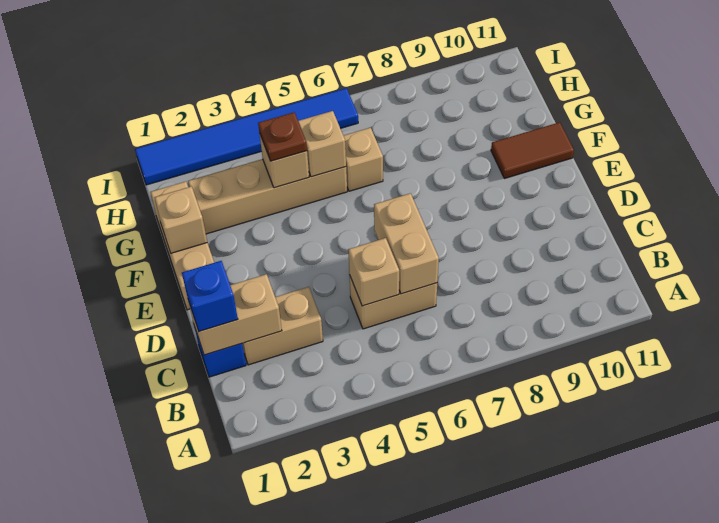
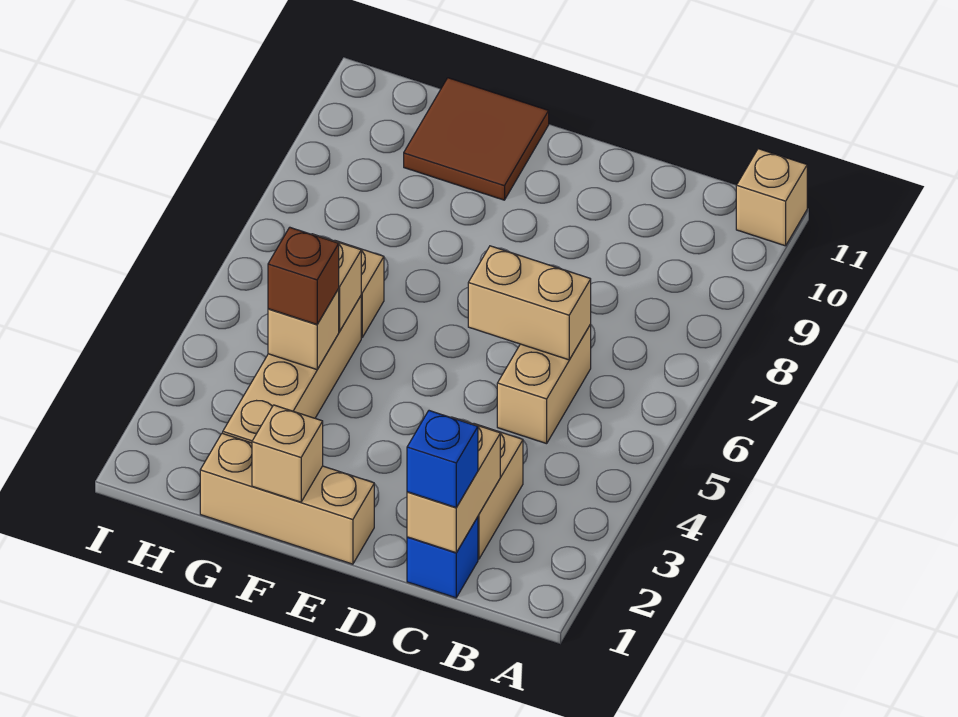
tan brick C5 level 2 -> tan brick A11 level 1
brown tile F10:F11 level 1 -> brown tile F10:G11 level 1
brown plate G4 level 3 -> brown brick G4 level 3
blue tile I1:I6 level 1 -> none

